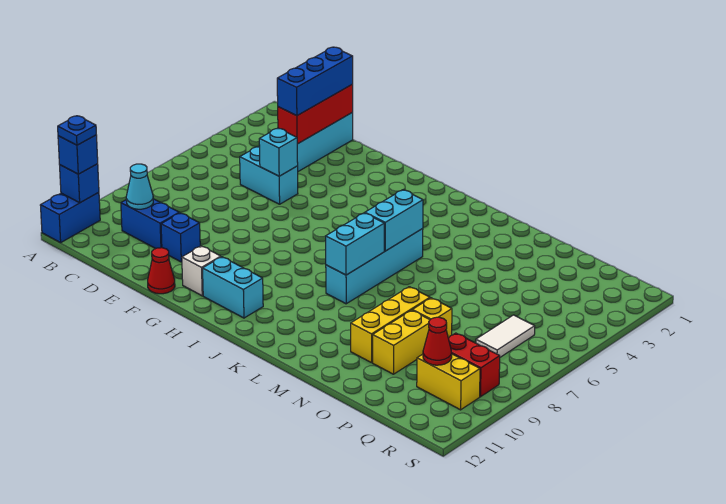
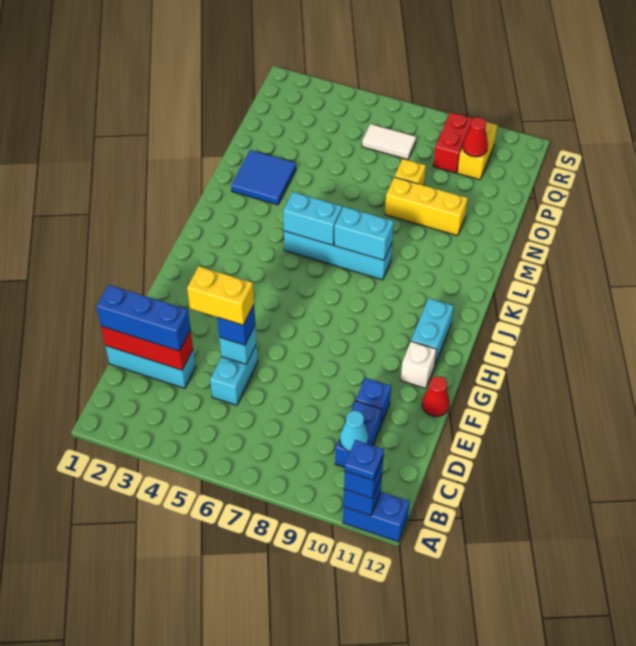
none -> blue brick E5 level 3
none -> blue tile M2:N3 level 1
yellow brick O9:O10 level 1 -> yellow brick E4:E5 level 4

